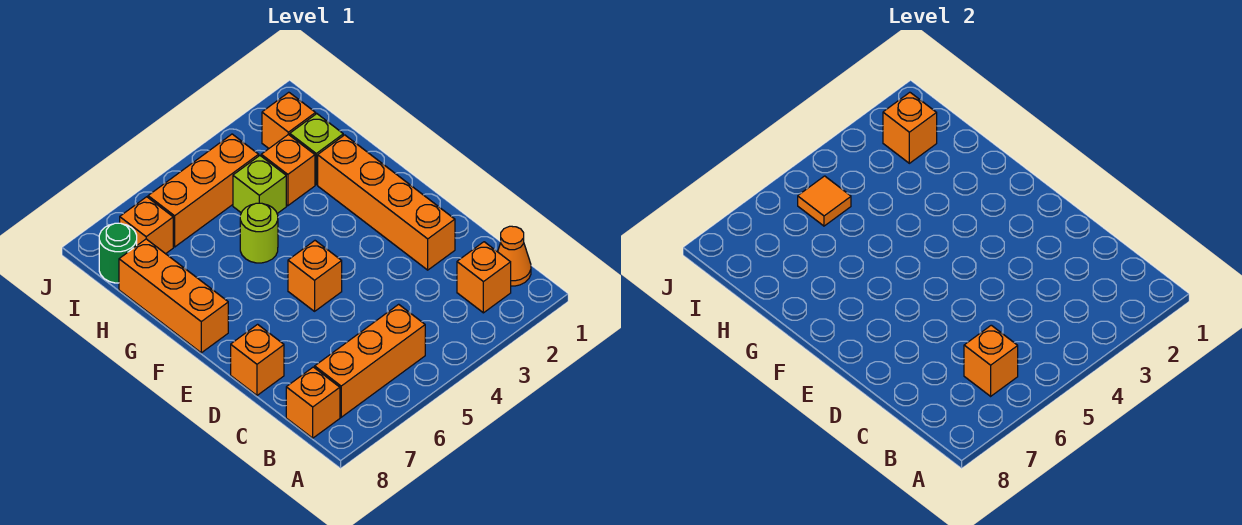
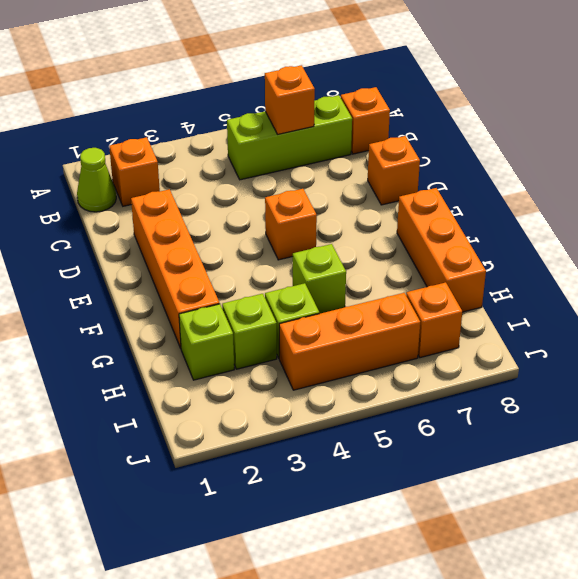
orange cone B1 level 1 -> lime cone B1 level 1
orange brick B5:B7 level 1 -> lime brick B5:B7 level 1
lime round brick G5 level 1 -> lime brick G5 level 1
orange brick H3 level 1 -> lime brick H3 level 1
orange brick I2 level 1 -> none
orange brick I2 level 2 -> none
orange tile I5 level 2 -> none
green round brick I8 level 1 -> none

